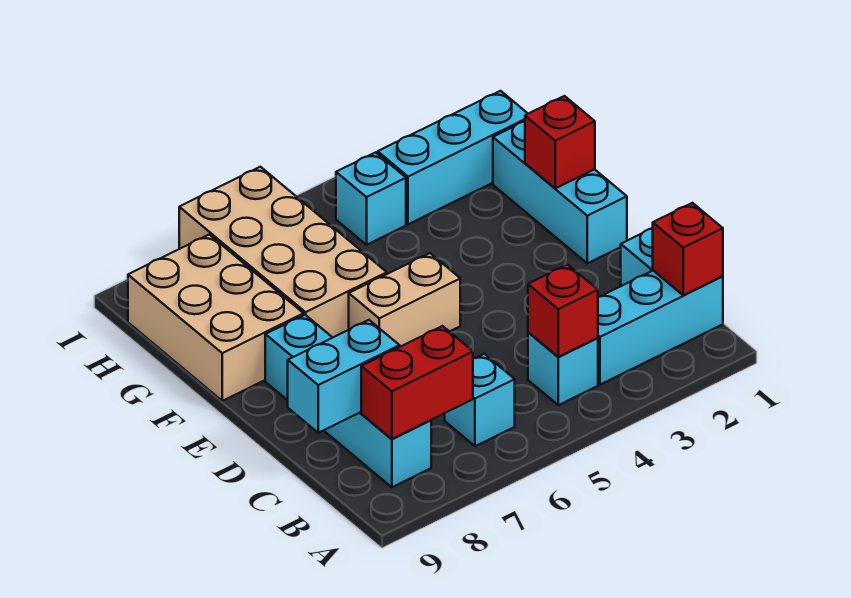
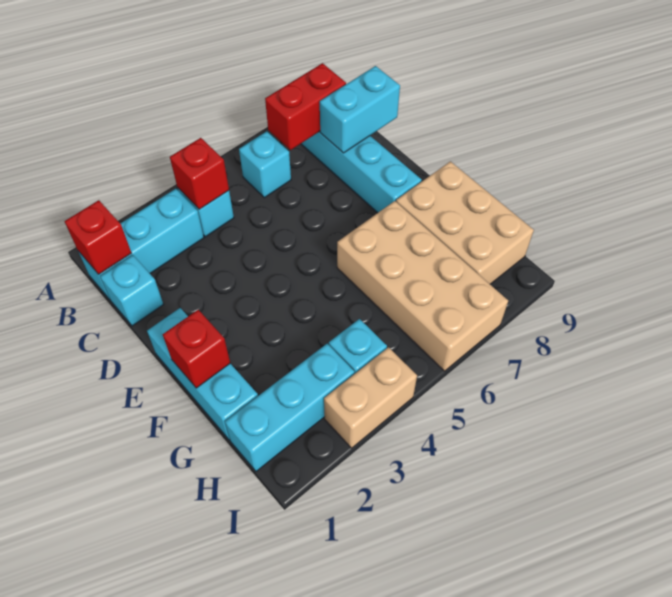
tan brick E5:E6 level 1 -> tan brick I3:I4 level 1

